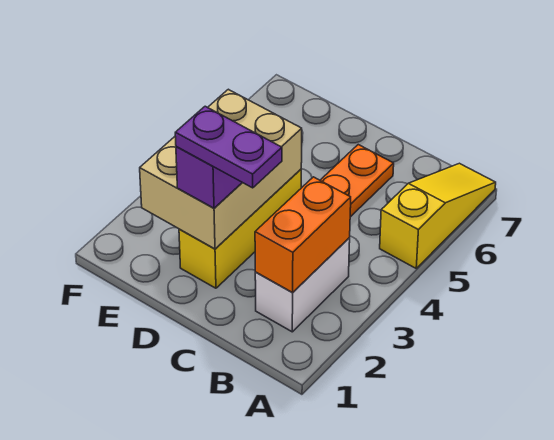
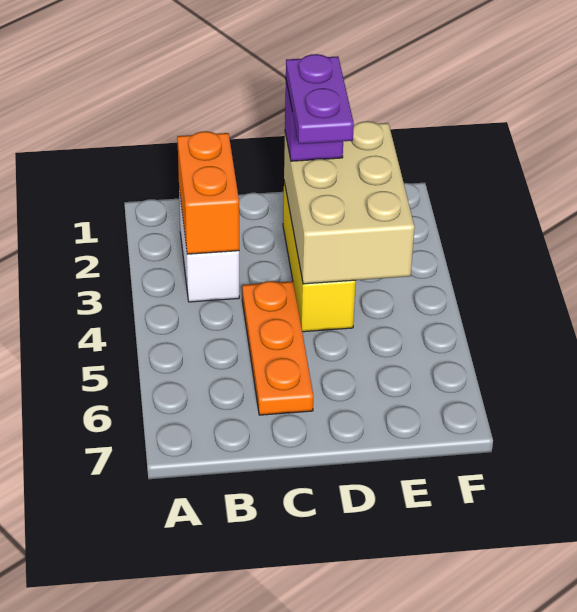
yellow slope A5:A7 level 1 top 5 -> none
purple plate C2:D2 level 4 -> purple plate D2:D3 level 4

